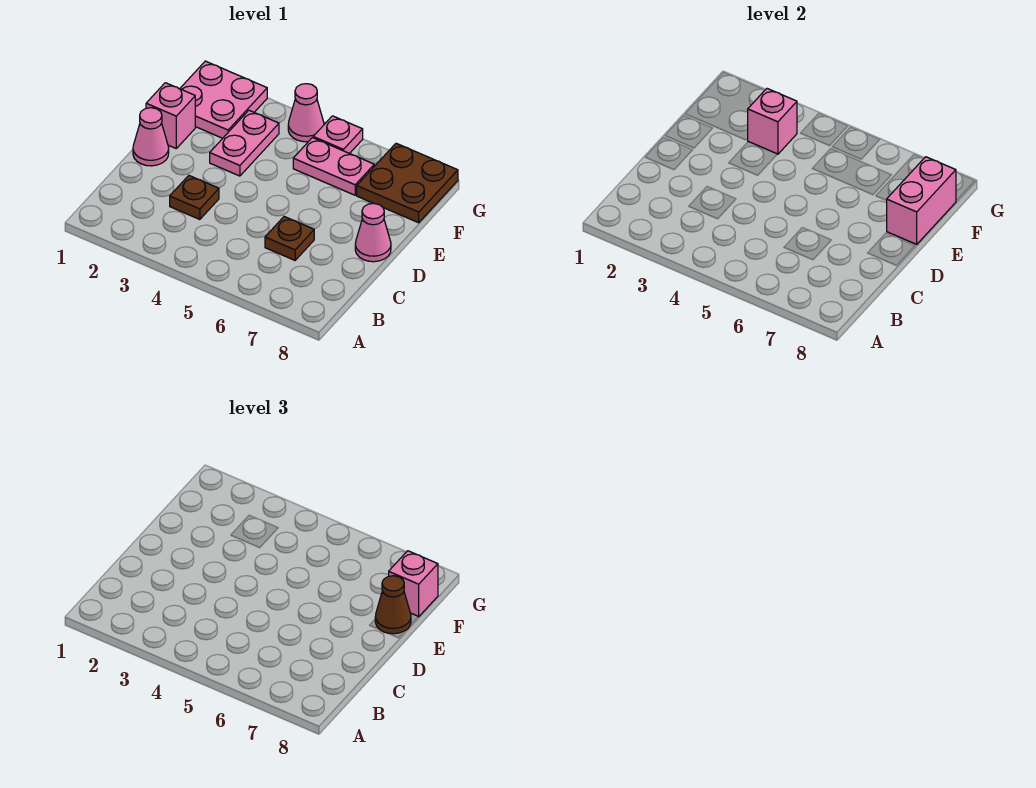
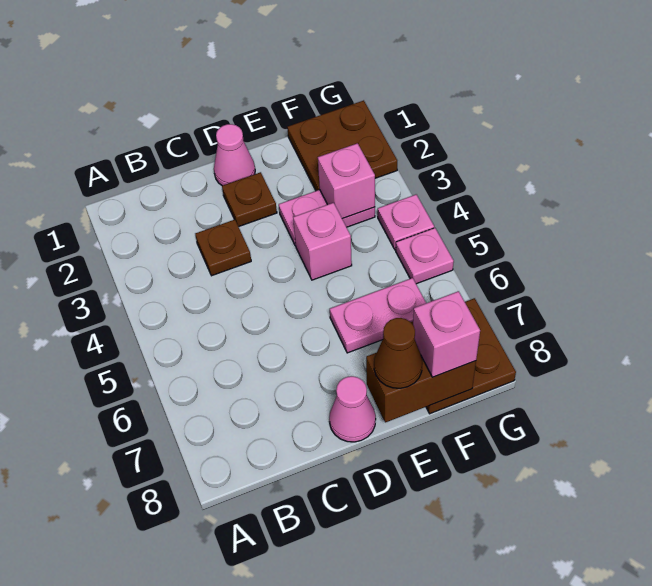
brown plate C6 level 1 -> brown plate D2 level 1
pink brick E1 level 1 -> pink brick E4 level 1
pink brick E8:F8 level 2 -> brown brick E8:F8 level 2
pink plate F1:G2 level 1 -> brown plate F1:G2 level 1
pink plate F5:F6 level 1 -> pink plate E6:F6 level 1
pink cone G4 level 1 -> pink plate G4 level 1

